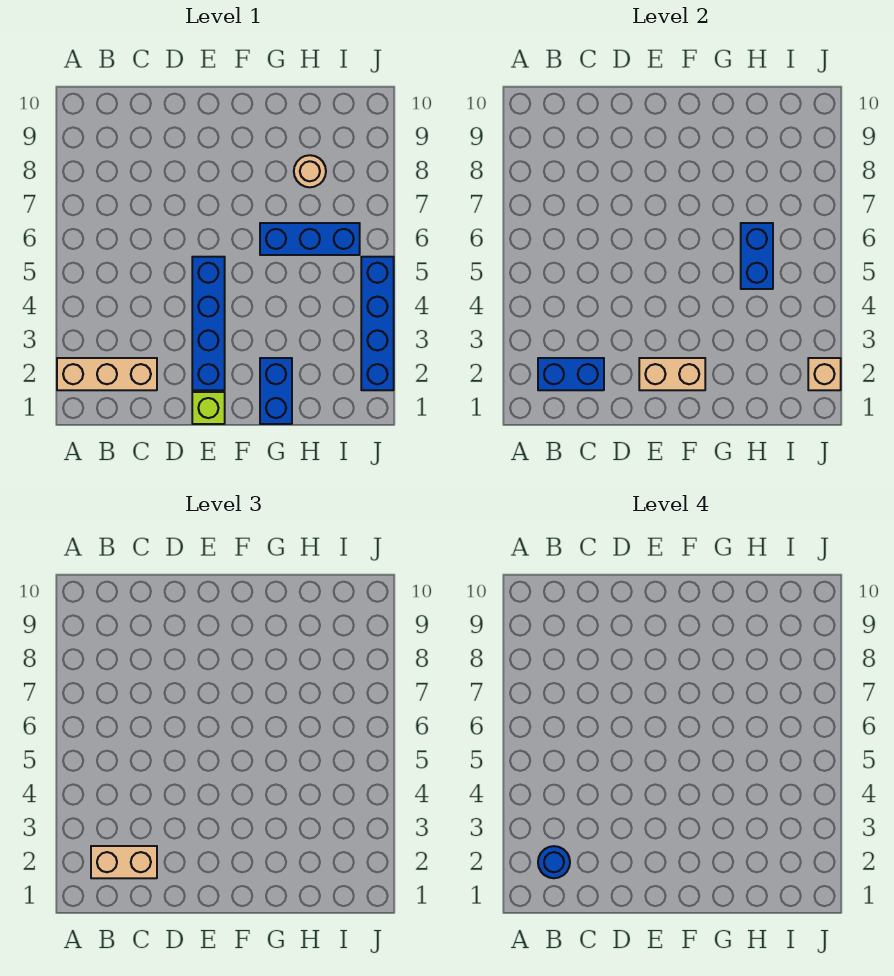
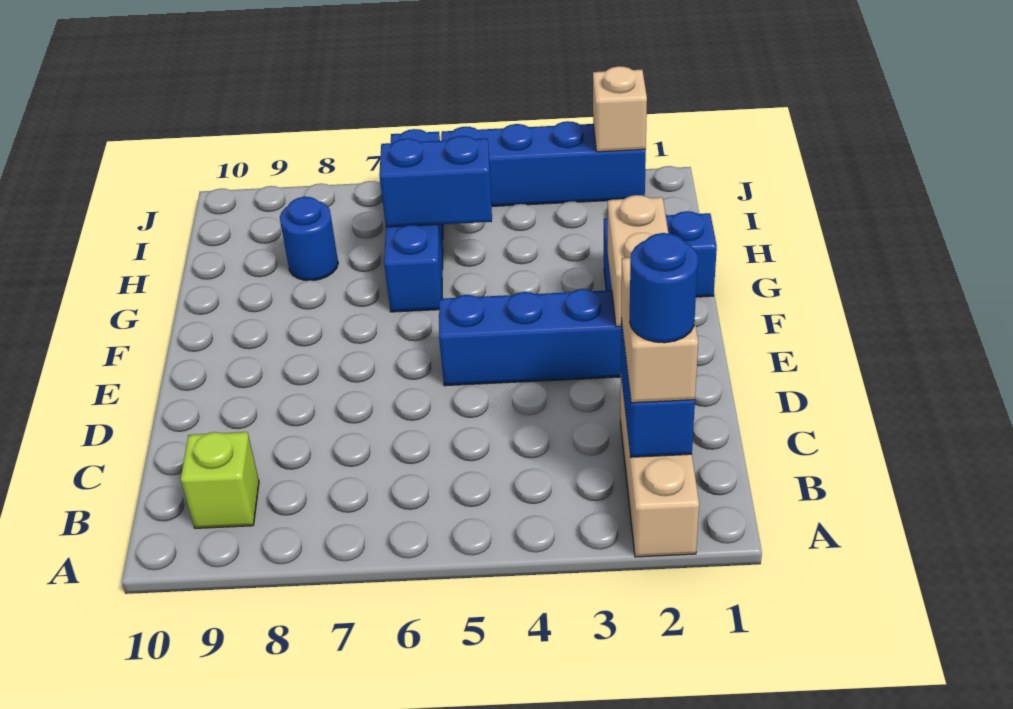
lime brick E1 level 1 -> lime brick B9 level 1
blue brick G6:I6 level 1 -> blue brick G6:J6 level 1
tan round brick H8 level 1 -> blue round brick H8 level 1

